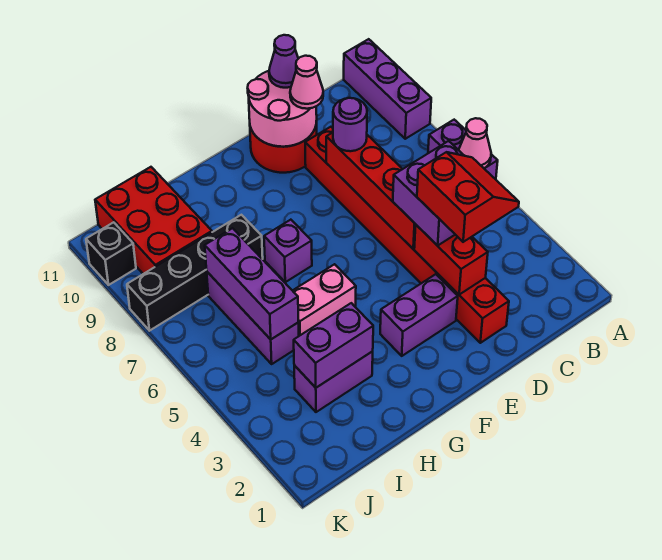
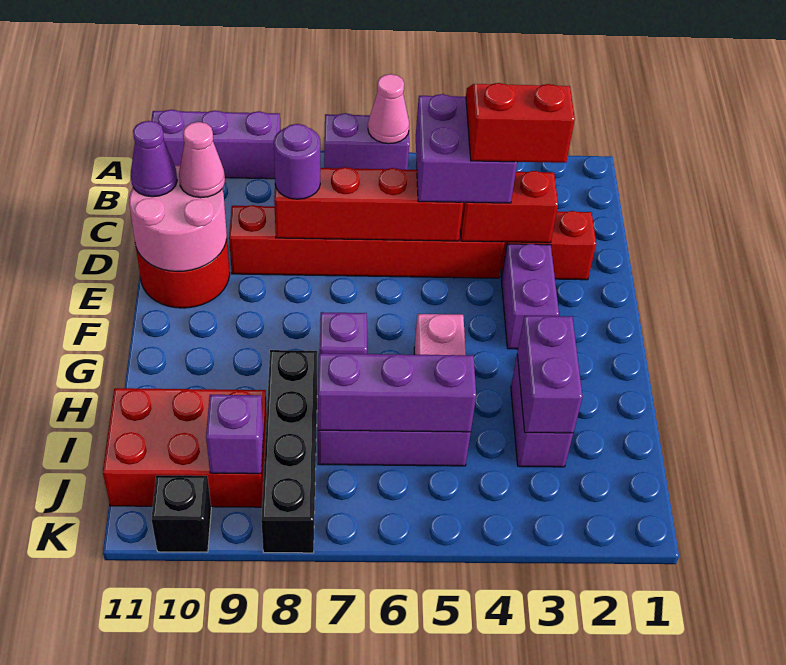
none -> purple brick J9 level 2

